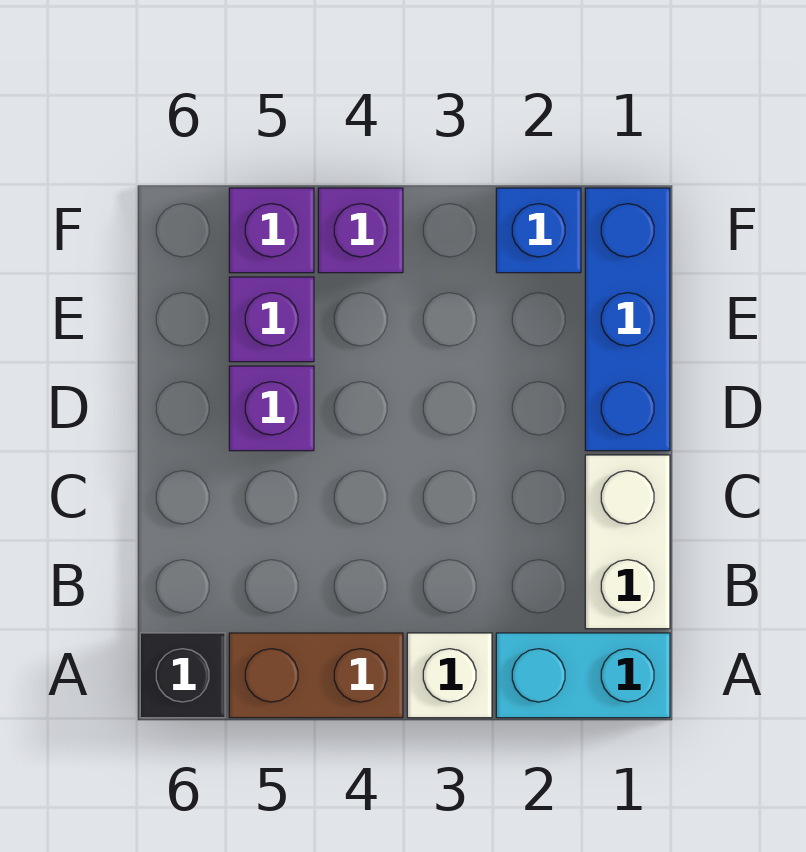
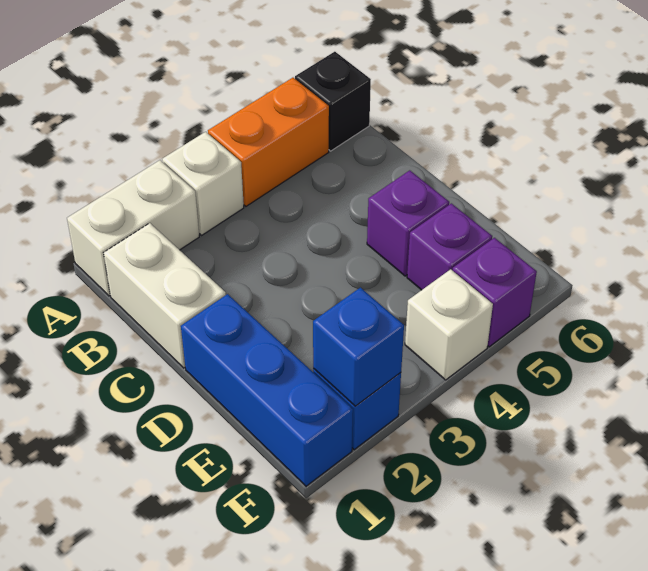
cyan brick A1:A2 level 1 -> white brick A1:A2 level 1
brown brick A4:A5 level 1 -> orange brick A4:A5 level 1
none -> blue brick F2 level 2
purple brick F4 level 1 -> white brick F4 level 1

